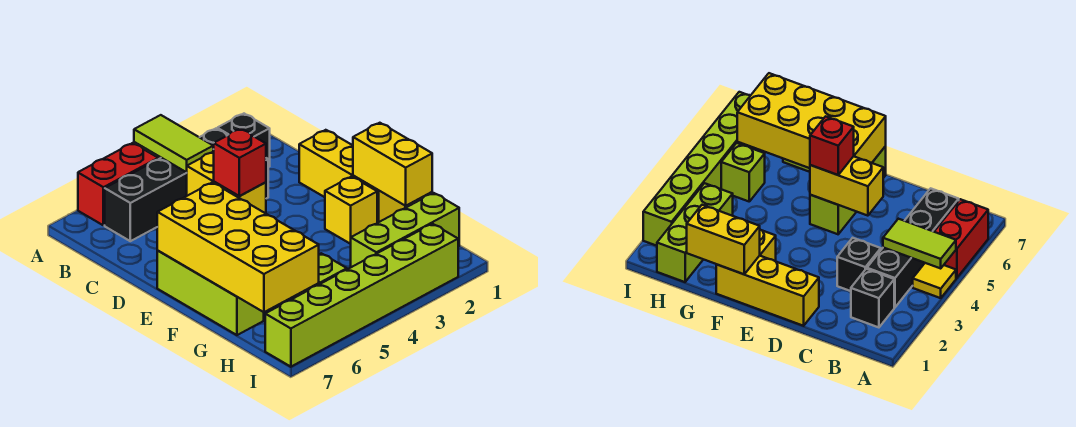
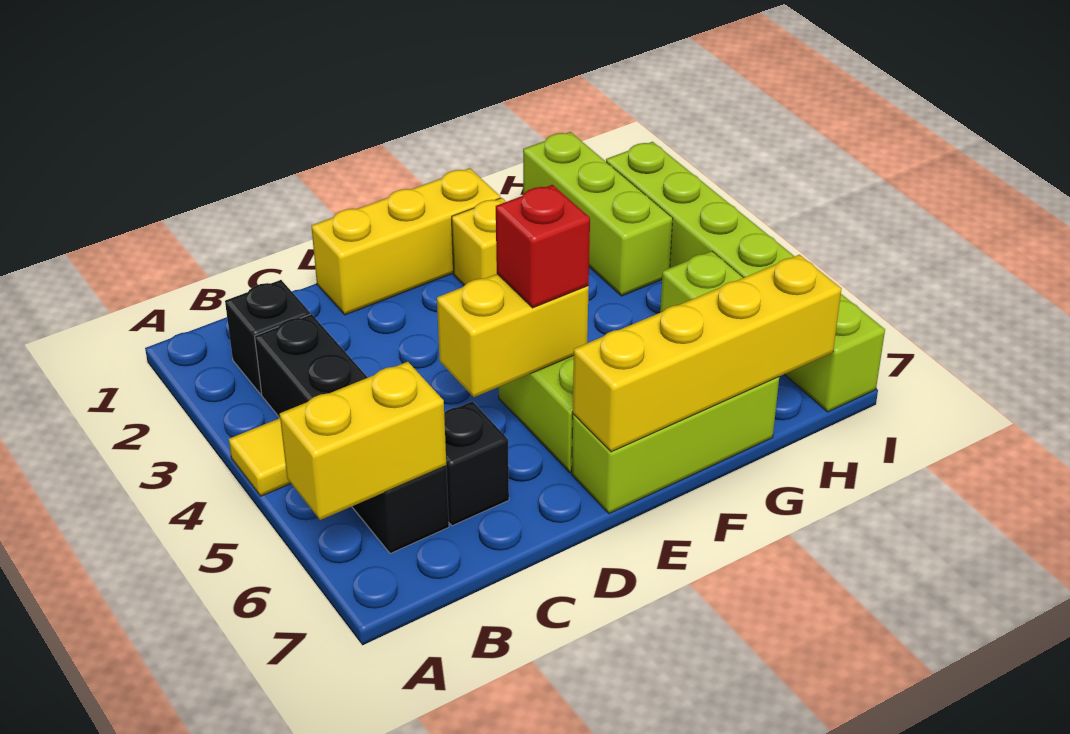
lime tile A4:B4 level 2 -> none
red brick A5:A6 level 1 -> none
black brick C3 level 1 -> black brick C6 level 1
yellow brick E6:H7 level 2 -> yellow brick E7:H7 level 2
yellow brick F1:G1 level 2 -> yellow brick A6:B6 level 2

